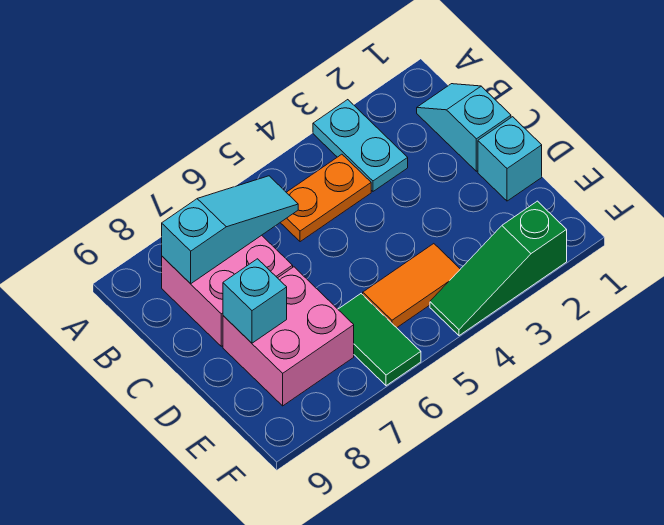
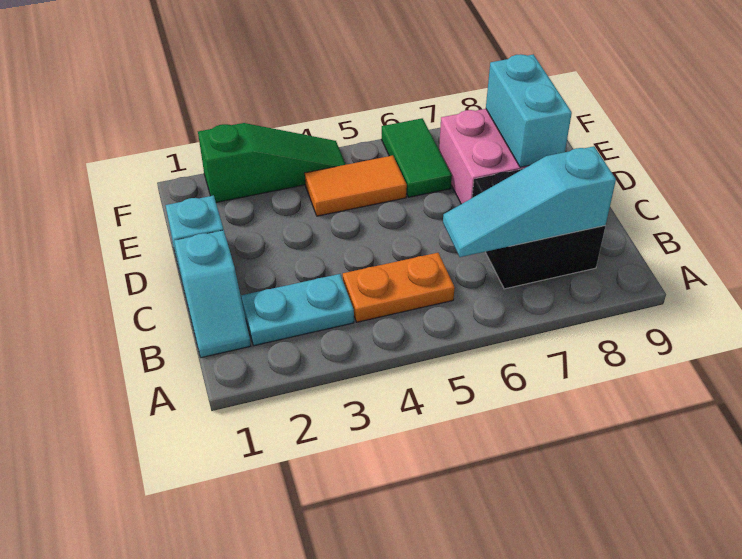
cyan plate A3:B3 level 1 -> cyan plate B2:B3 level 1
pink brick B7:C8 level 1 -> black brick B7:C8 level 1
cyan brick D8 level 2 -> cyan brick D8:E8 level 2

